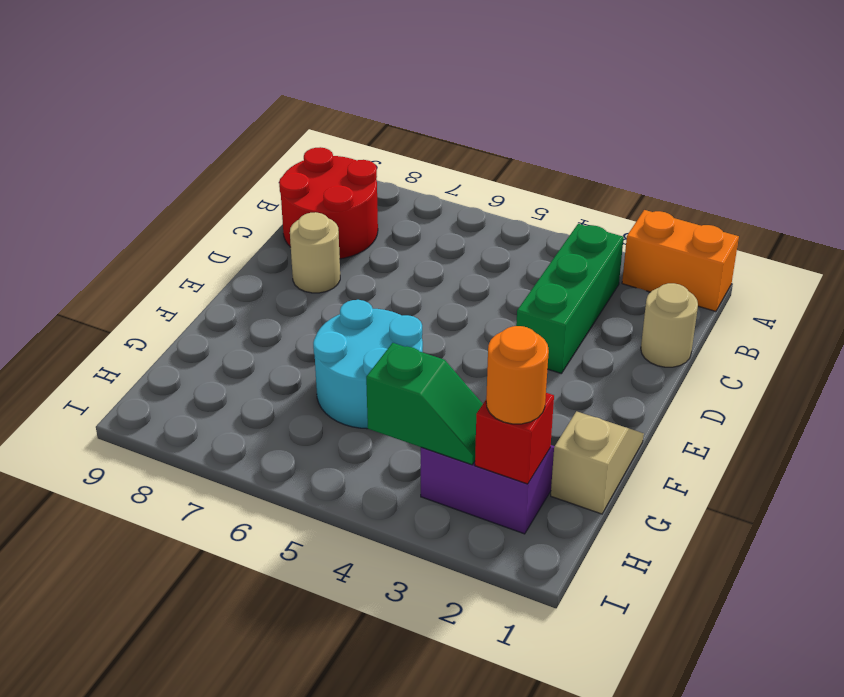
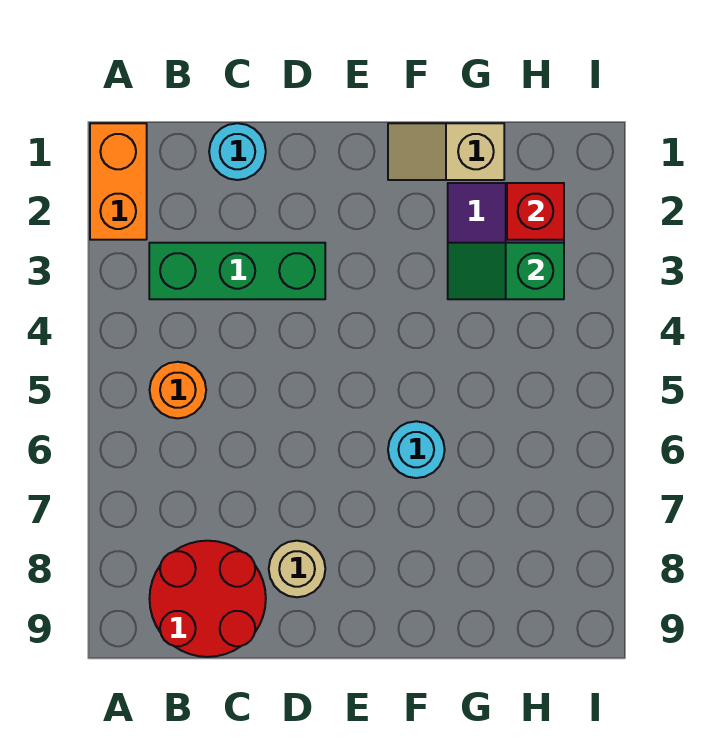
tan round brick C1 level 1 -> cyan round brick C1 level 1
cyan round brick F5:G6 level 1 -> cyan round brick F6 level 1
orange round brick H2 level 3 -> orange round brick B5 level 1
green slope H3:H4 level 2 top 4 -> green slope G3:H3 level 2 top H

